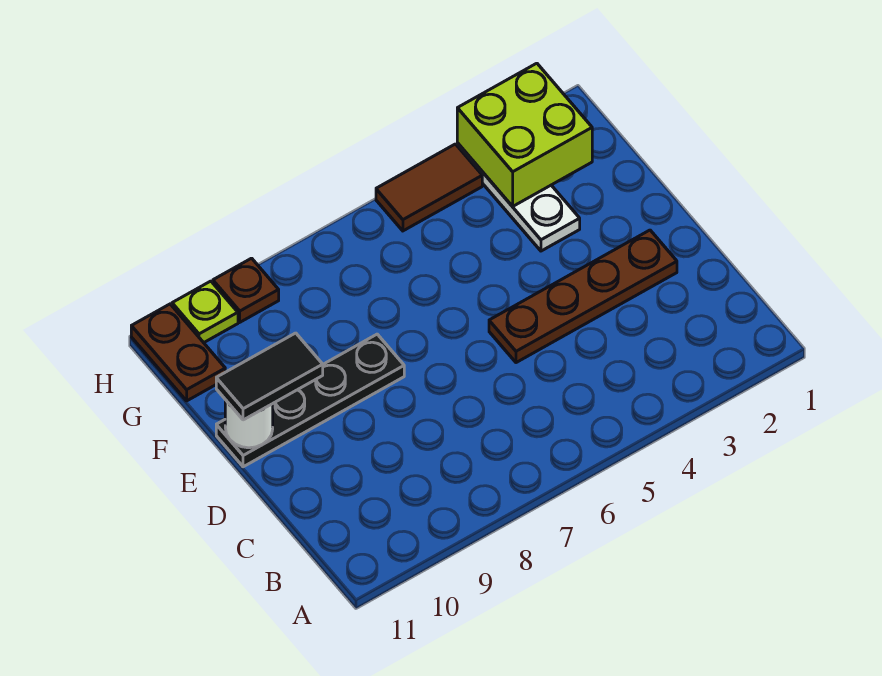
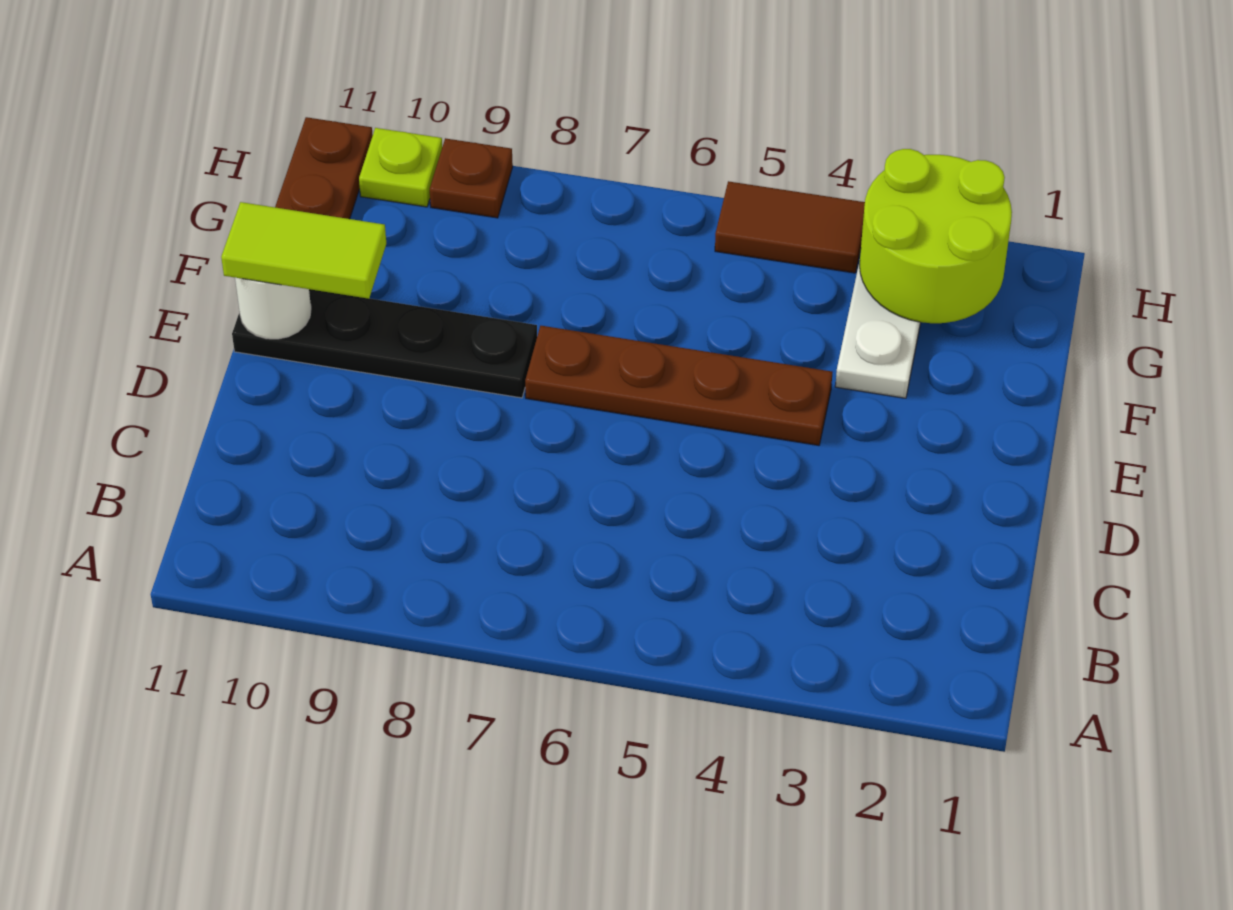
brown plate D2:D5 level 1 -> brown plate E4:E7 level 1
black tile E10:E11 level 3 -> lime tile E10:E11 level 3
lime brick G2:H3 level 2 -> lime round brick G2:H3 level 2

